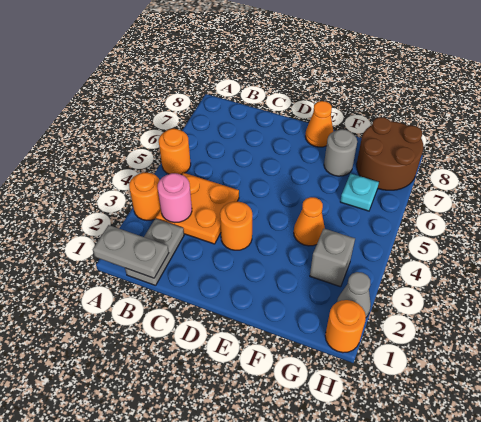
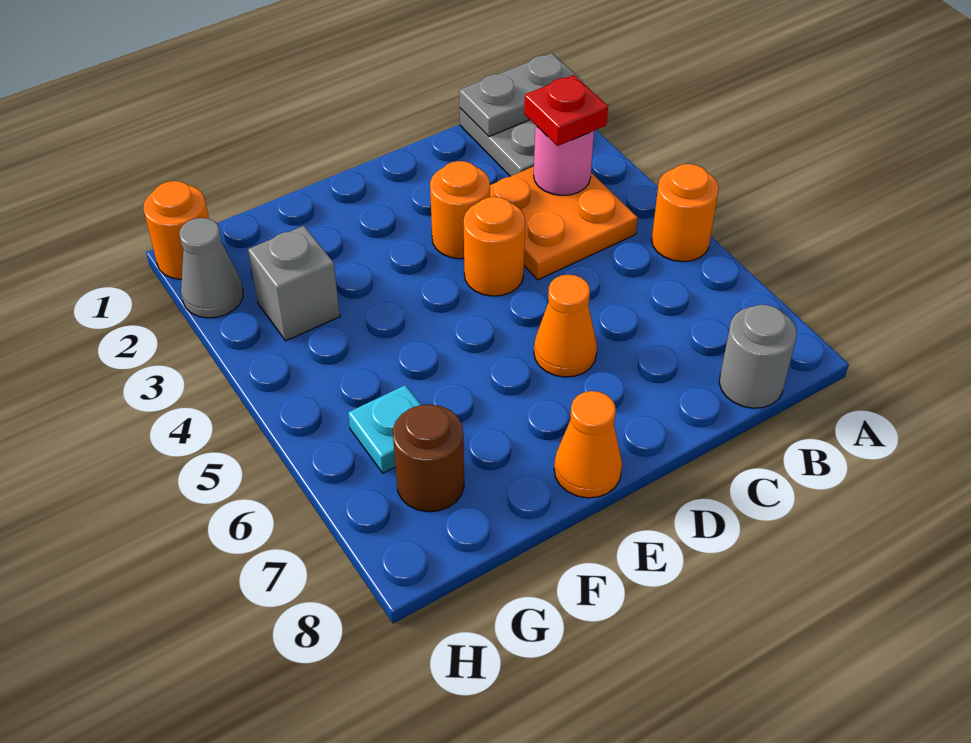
orange round brick A3 level 1 -> orange round brick D4 level 1
none -> red plate B3 level 3
orange cone F4 level 1 -> orange cone D6 level 1
grey round brick F7 level 1 -> grey round brick B8 level 1
brown round brick G7:H8 level 1 -> brown round brick G7 level 1

